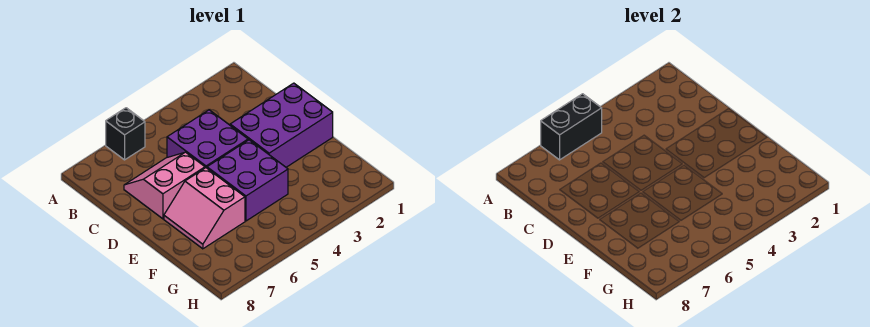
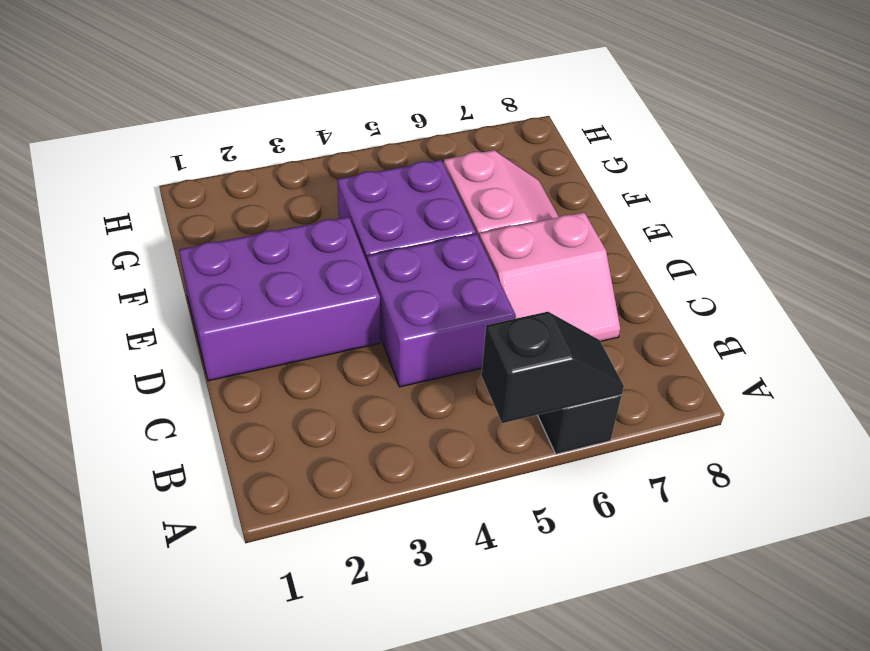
black brick A5:A6 level 2 -> black slope A5:A6 level 2 top 5

